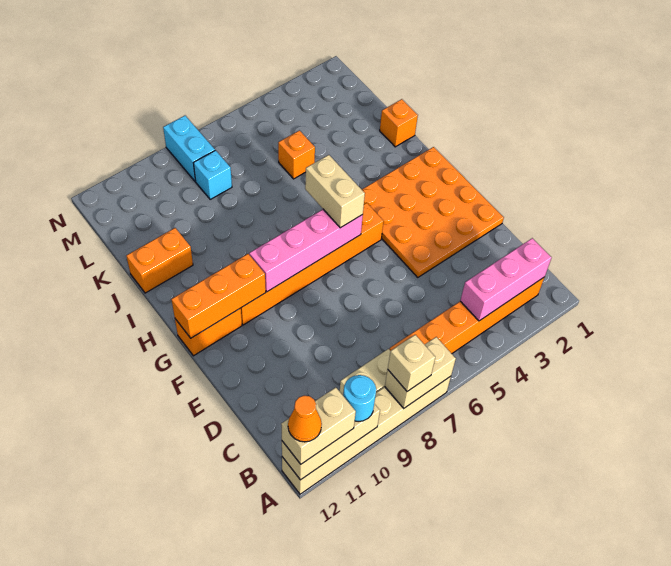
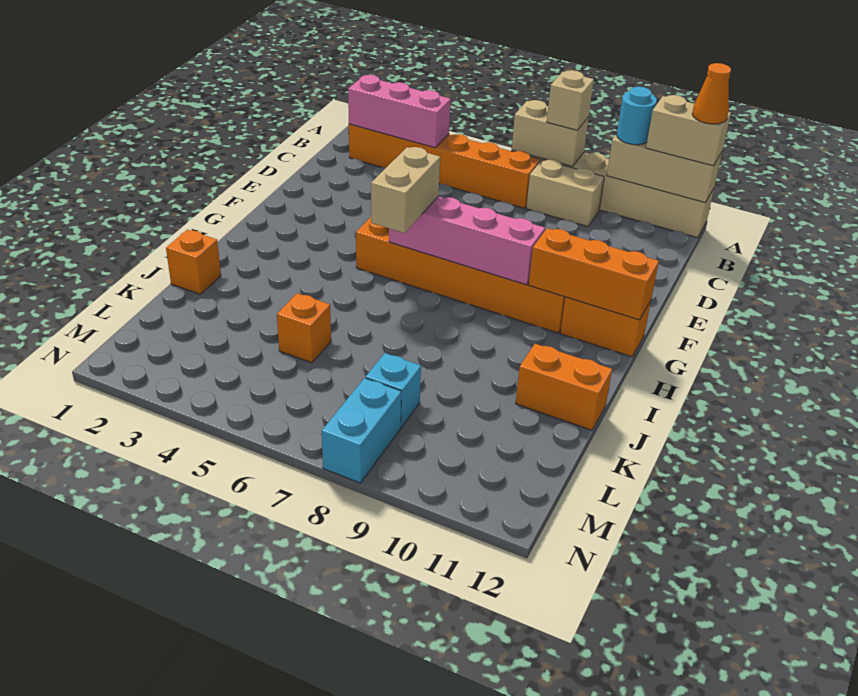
orange plate E1:H4 level 1 -> none

